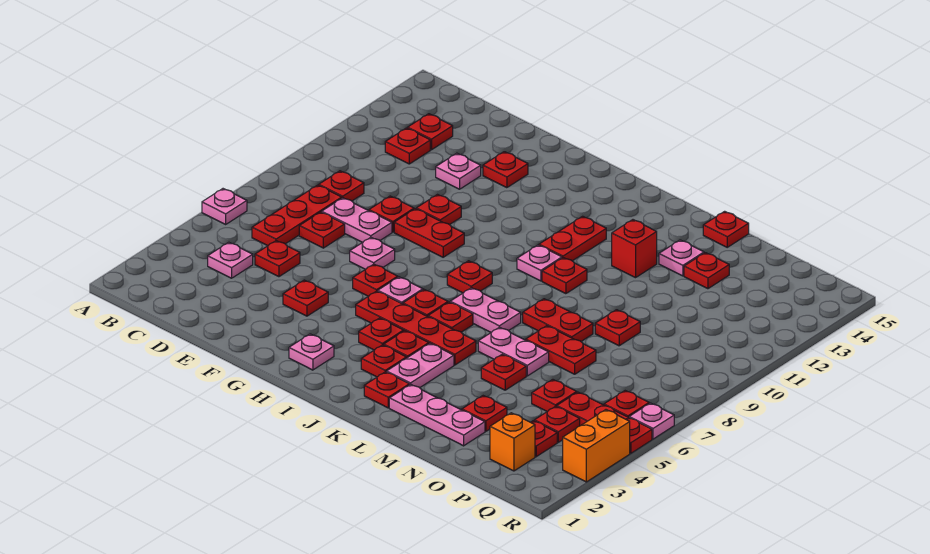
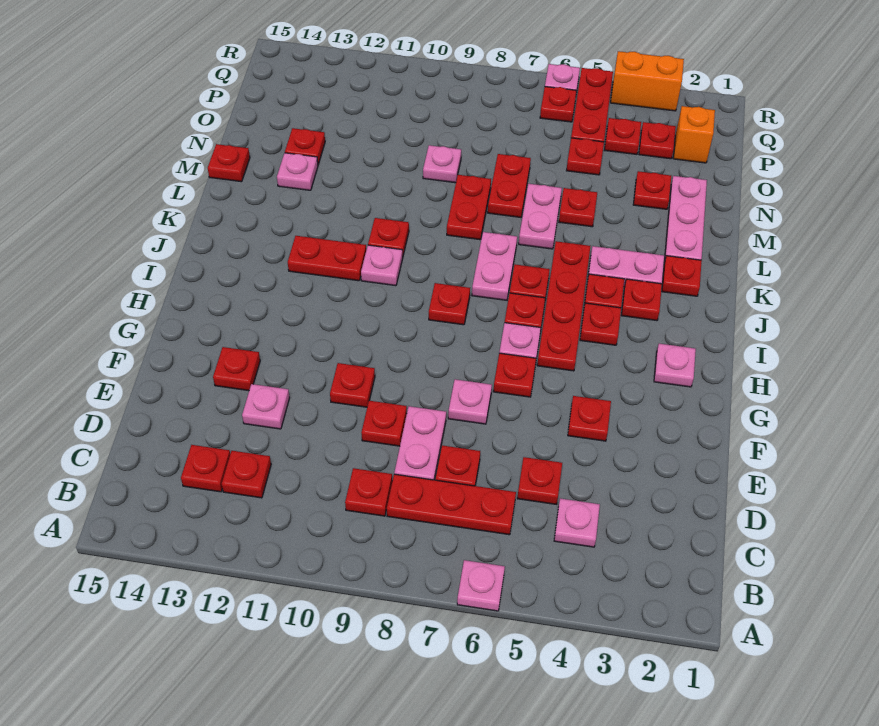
red plate F9:G9 level 1 -> none
red brick L12 level 1 -> none
red plate N9 level 1 -> pink plate N9 level 1

